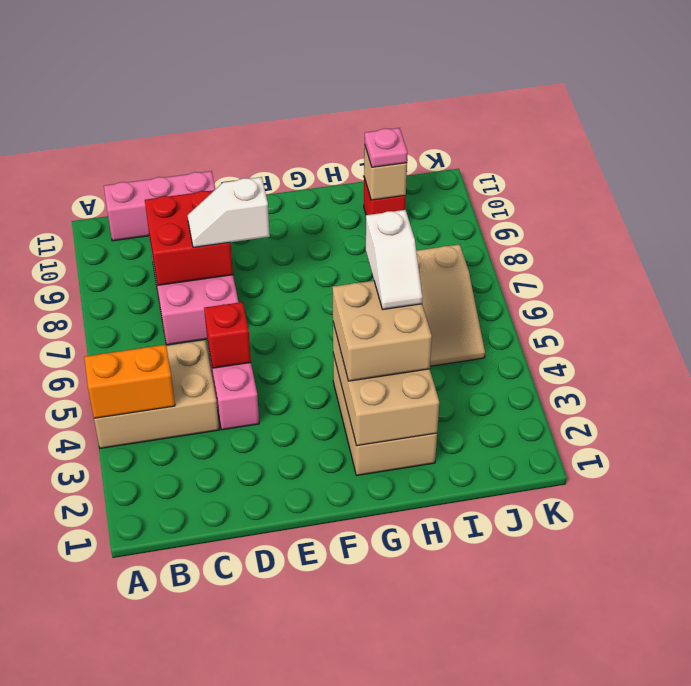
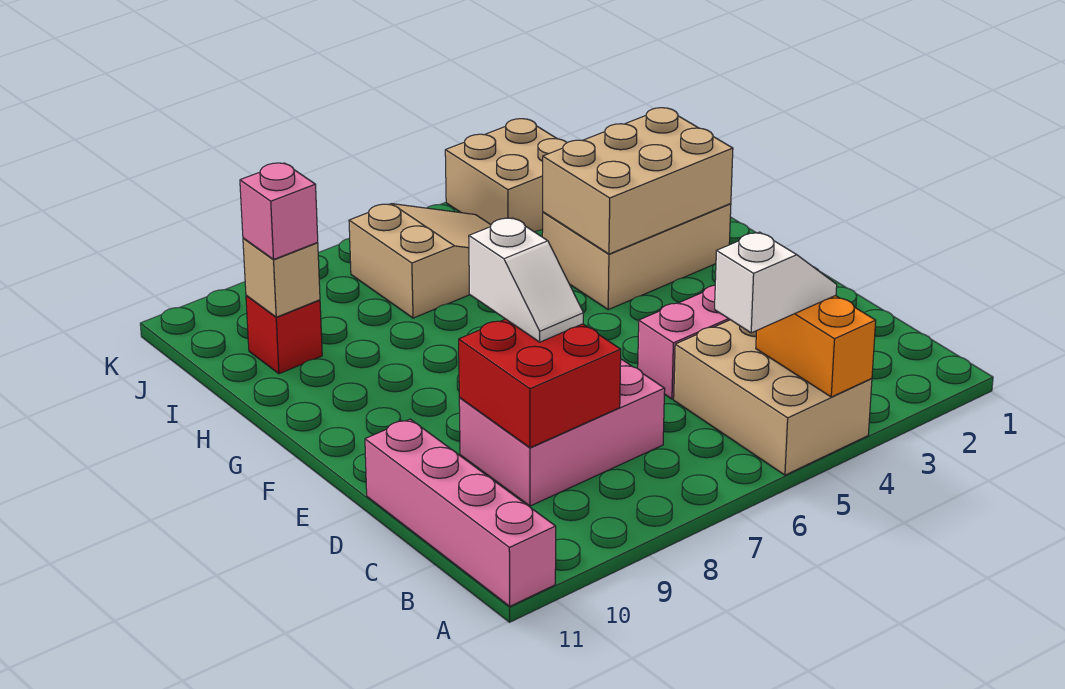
pink brick B11:D11 level 1 -> pink brick A11:D11 level 1
red brick D5 level 2 -> none
tan brick G3:H4 level 3 -> tan brick J3:K4 level 1
white slope H4:H5 level 4 top 5 -> white slope B4:B5 level 3 top 5
pink plate I10 level 3 -> pink brick I10 level 3

